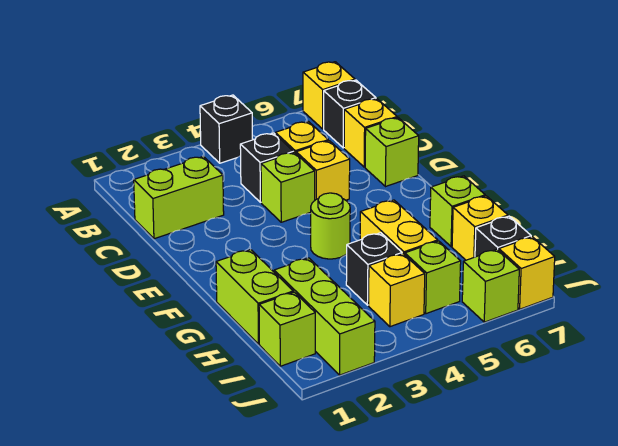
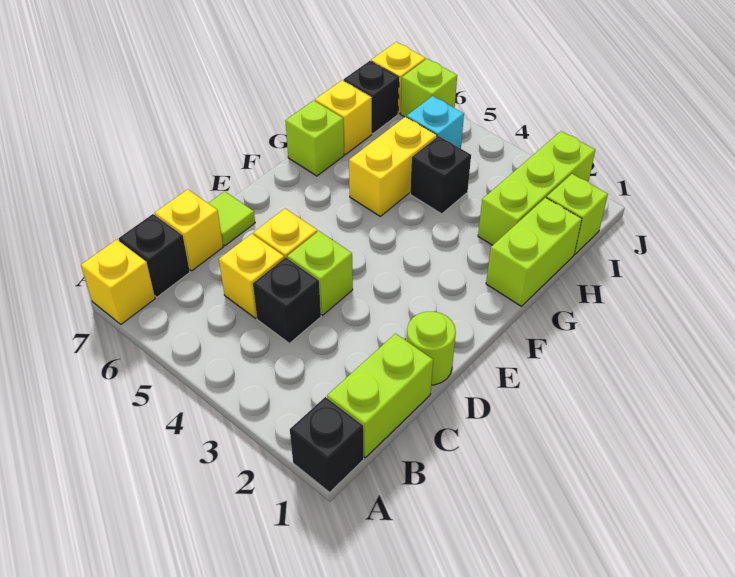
black brick A4 level 1 -> black brick A1 level 1
lime brick C1:C2 level 1 -> lime brick B1:C1 level 1
lime brick D7 level 1 -> lime tile D7 level 1
lime round brick F4 level 1 -> lime round brick D1 level 1
yellow brick I4 level 1 -> none
lime brick I5 level 1 -> cyan brick I5 level 1

